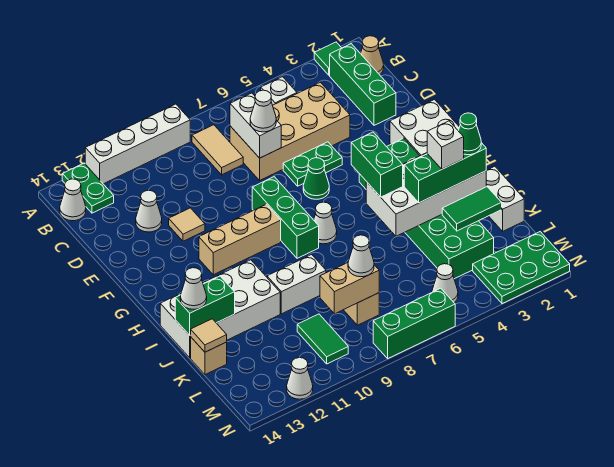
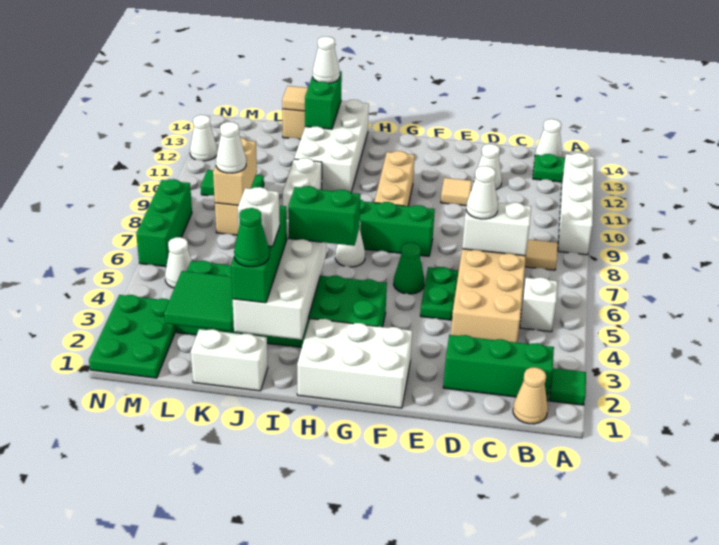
green tile K2:K3 level 2 -> green tile K2:L3 level 2

